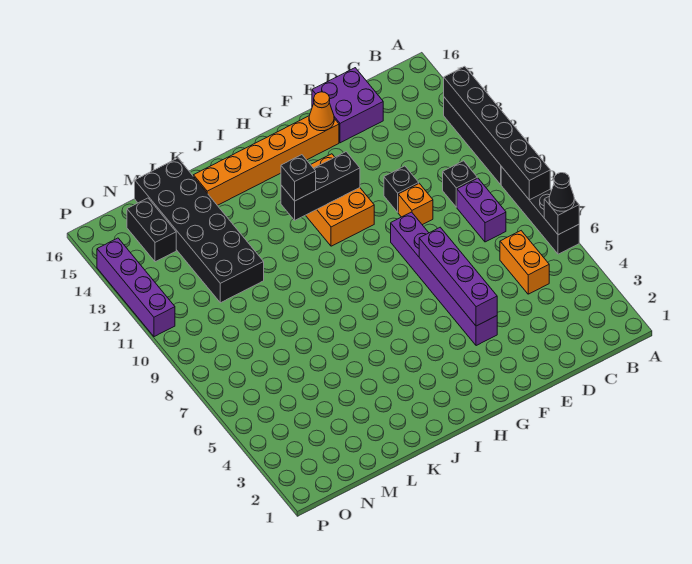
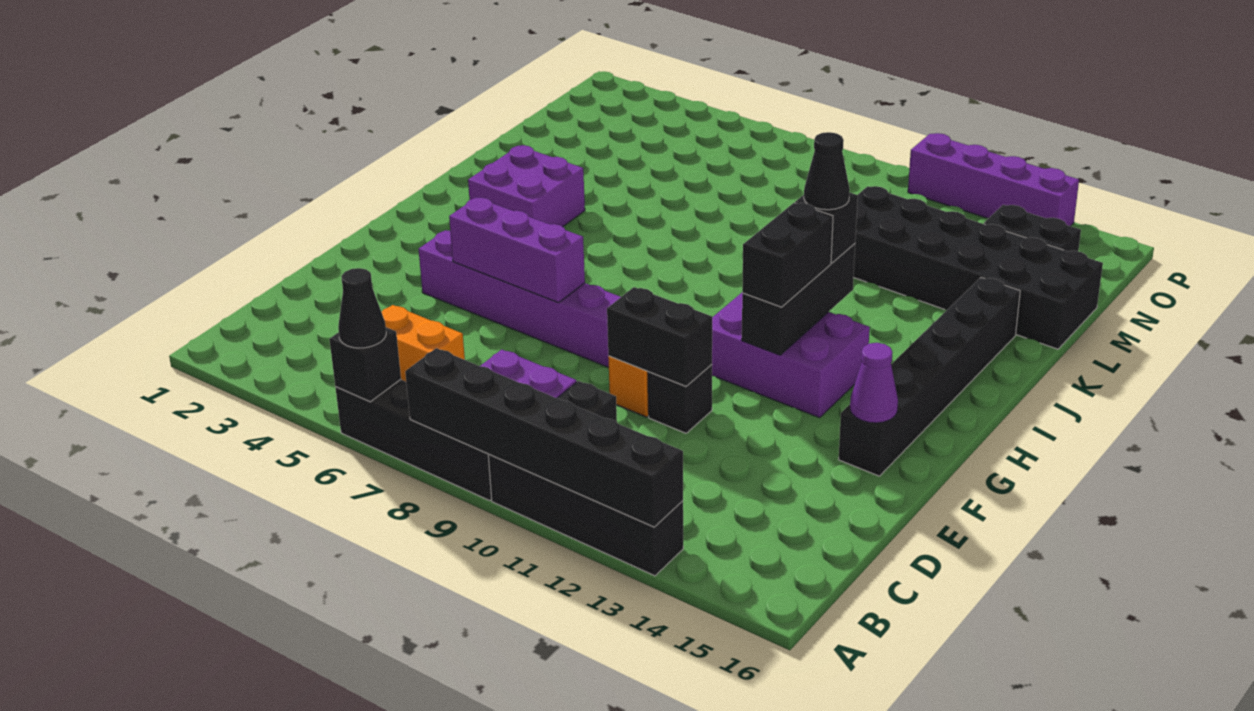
purple brick D15:E16 level 1 -> purple brick I3:J4 level 1
none -> black brick E10:E11 level 2
purple brick F4:F7 level 2 -> purple brick F5:F7 level 2
orange brick F15:K15 level 1 -> black brick F15:K15 level 1
orange cone F15 level 2 -> purple cone F15 level 2
orange brick G11:H13 level 1 -> purple brick G11:H13 level 1
none -> black brick G12:H12 level 3
none -> black cone I12 level 4

